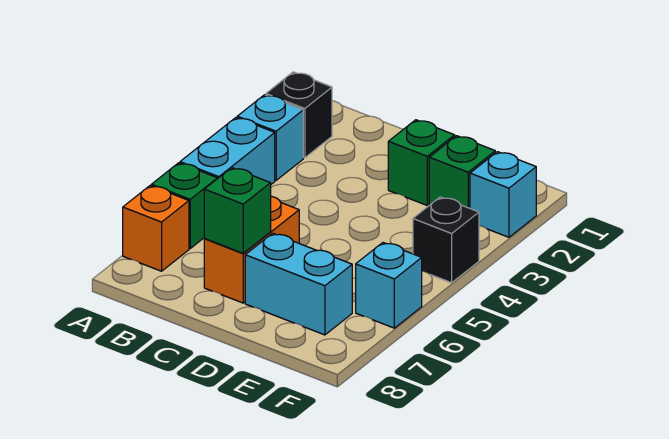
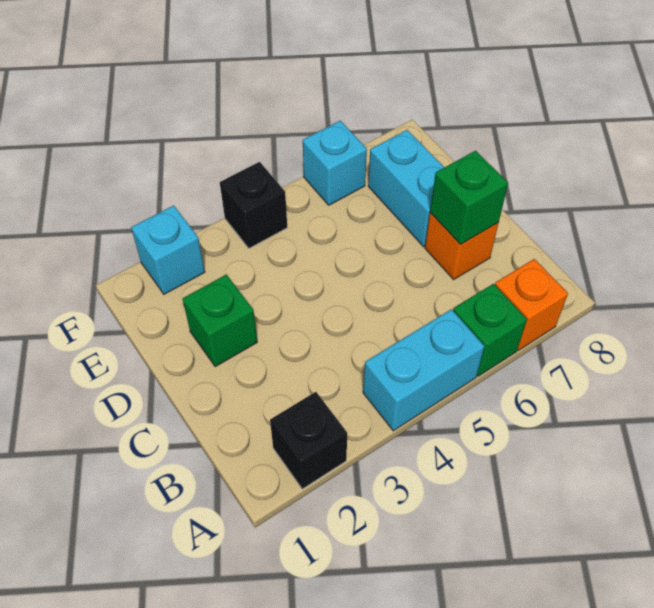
cyan brick A3 level 1 -> none
orange brick C6:C7 level 1 -> orange brick C7 level 1
green brick E2 level 1 -> none

